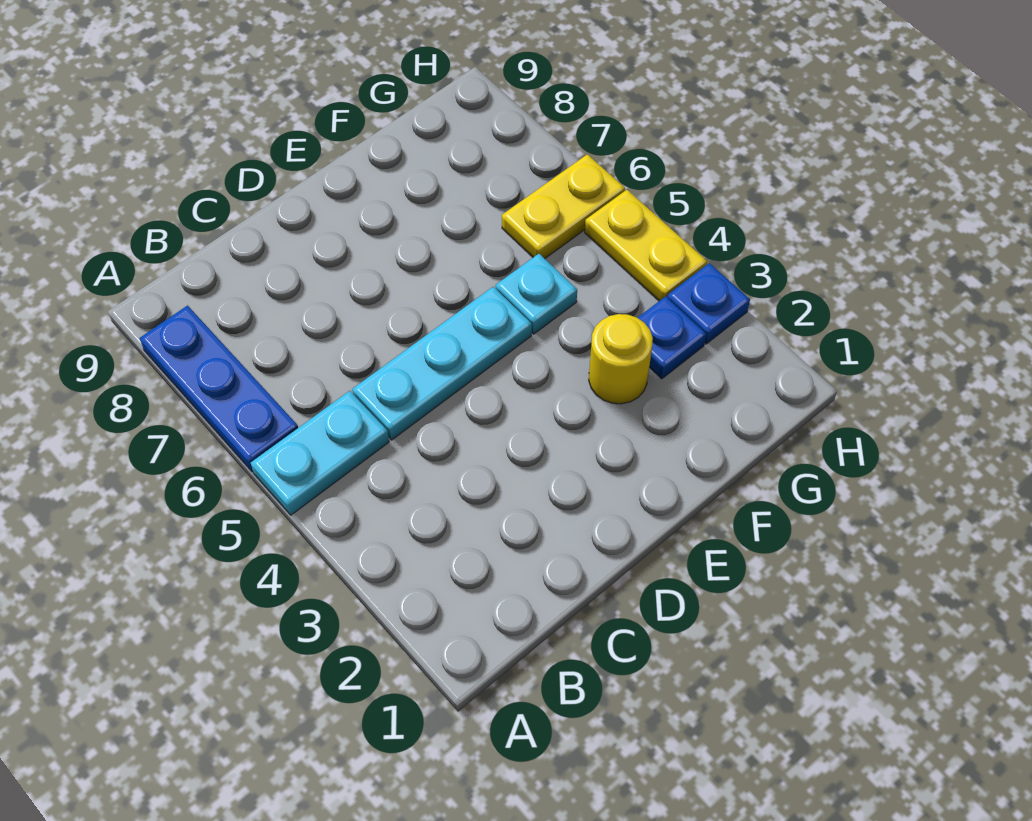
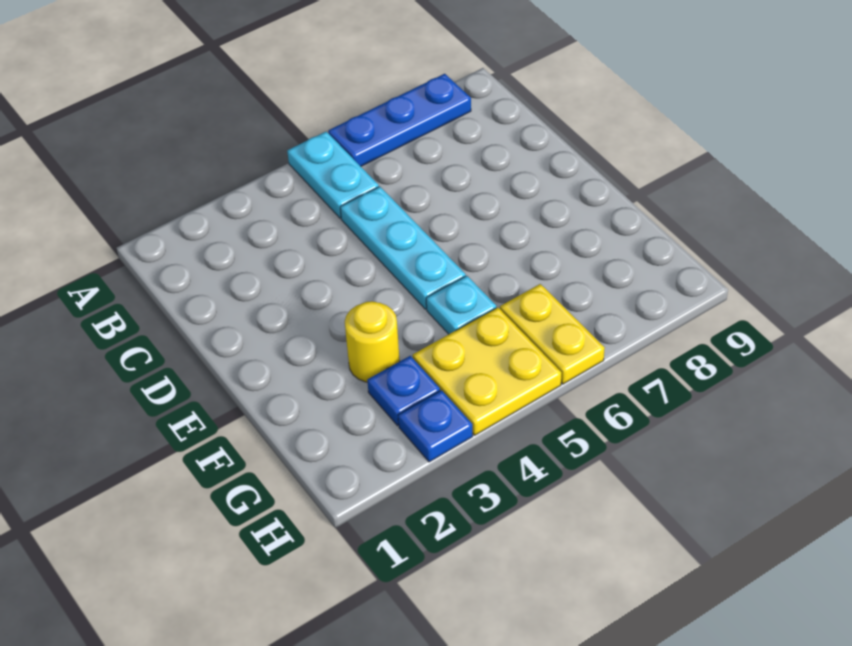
yellow plate H4:H5 level 1 -> yellow plate G4:H5 level 1

